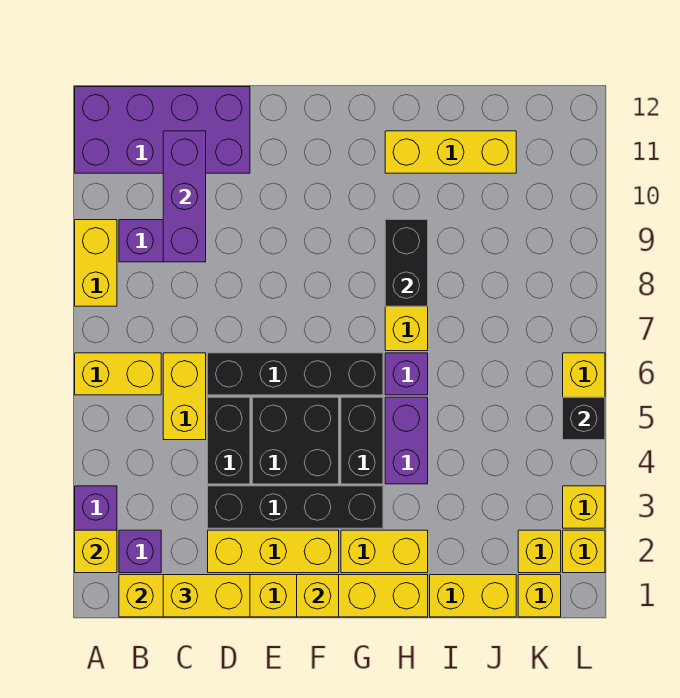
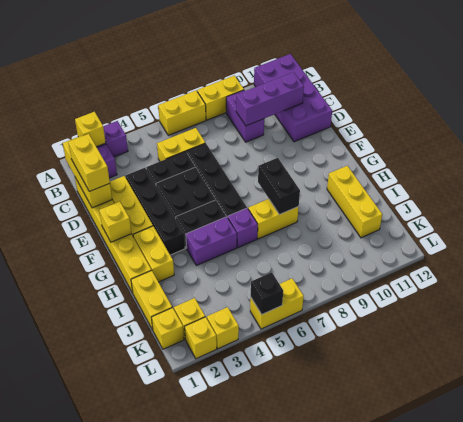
yellow brick A6:B6 level 1 -> yellow brick A6:A7 level 1
black brick H8:H9 level 2 -> black brick G8:H8 level 2

